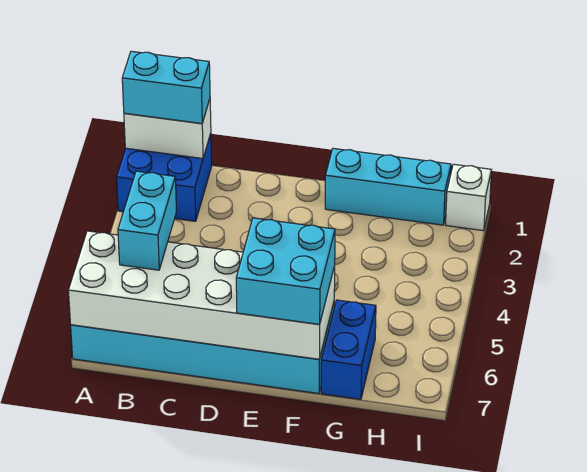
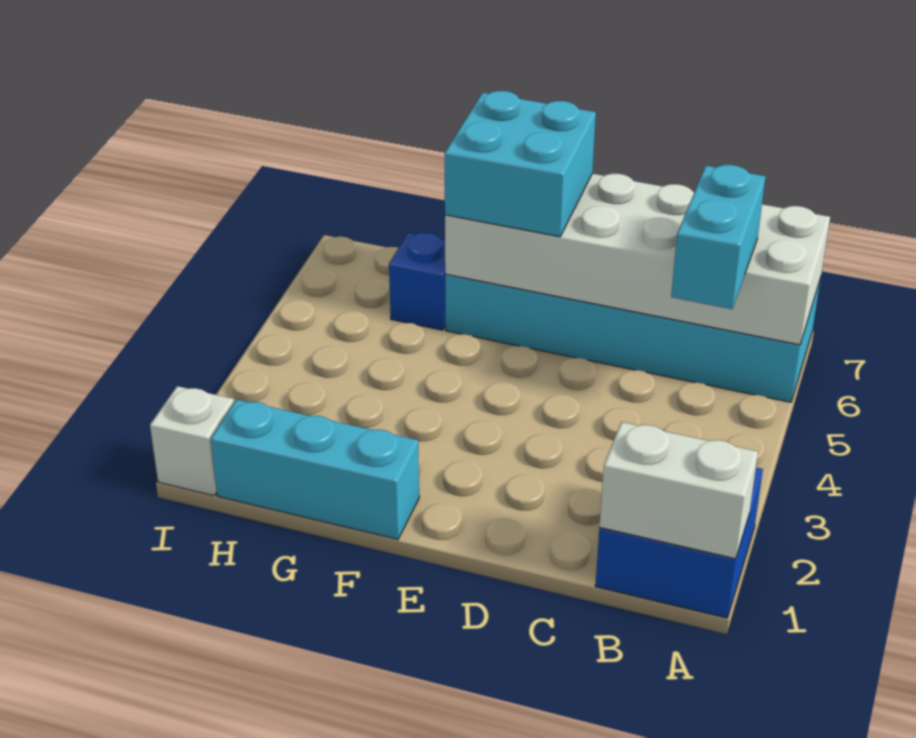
cyan brick A1:B1 level 3 -> none
blue brick G6:G7 level 1 -> blue brick G6 level 1

